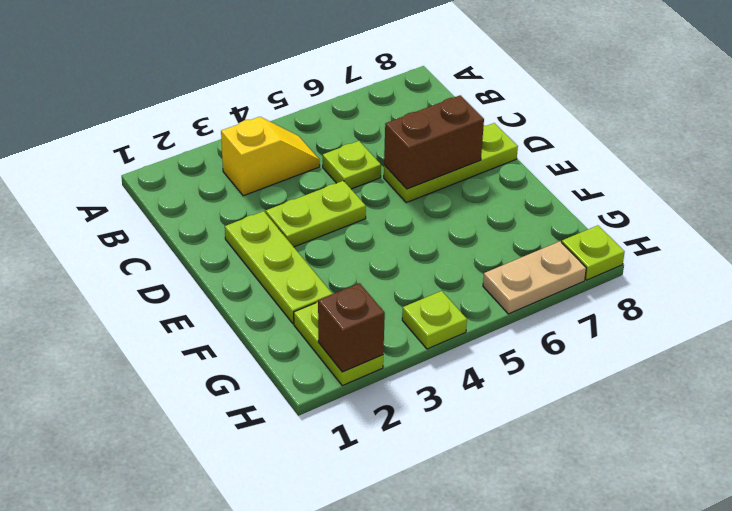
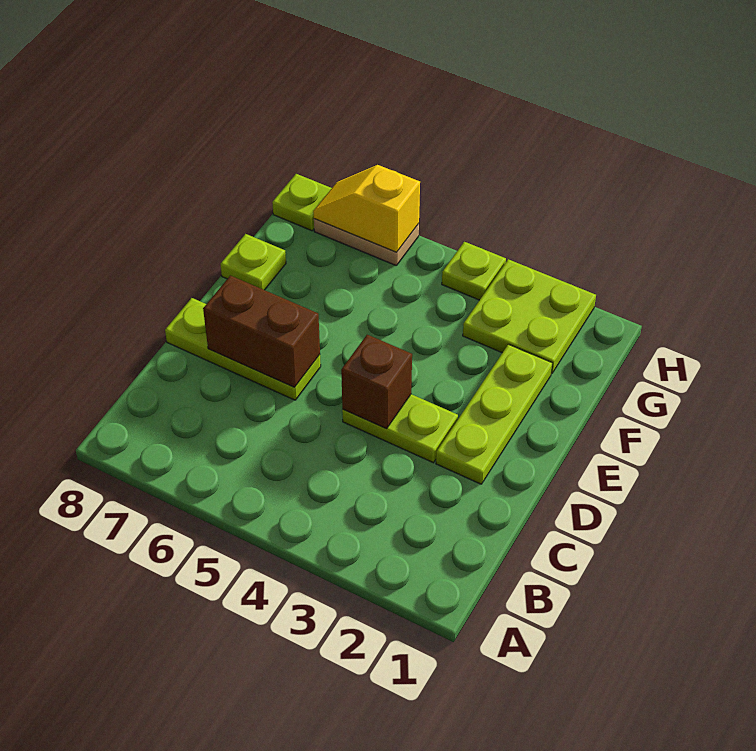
yellow slope B3:B4 level 1 top 3 -> yellow slope H6:H7 level 2 top 6
lime plate C5 level 1 -> lime plate F8 level 1
lime plate G2:H2 level 1 -> lime plate G2:H3 level 1
brown brick H2 level 2 -> brown brick D4 level 2

